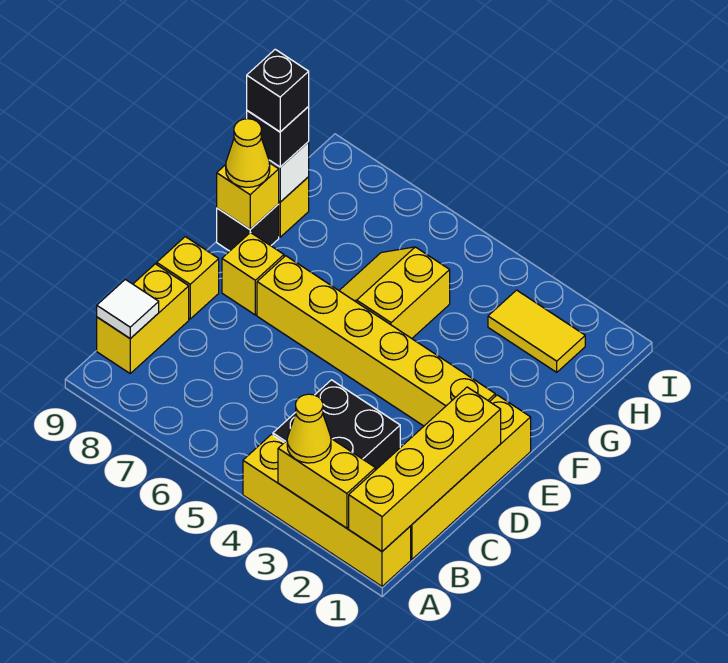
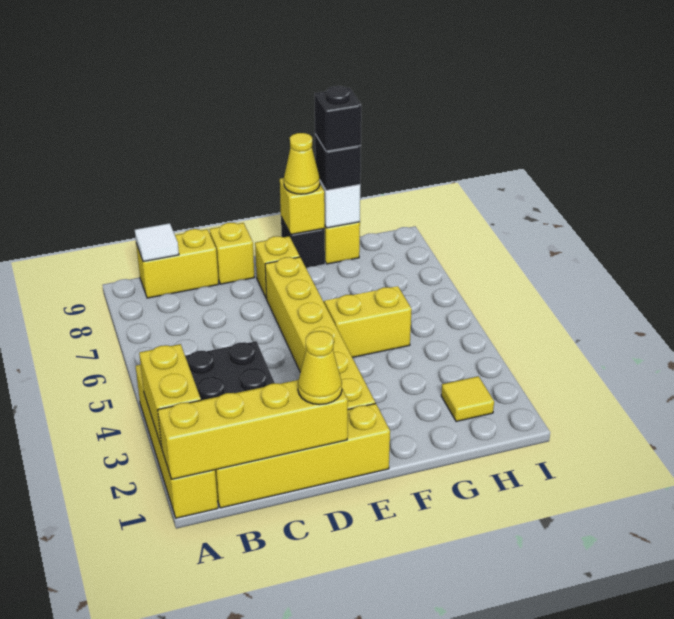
yellow cone A3 level 3 -> yellow cone D1 level 3
yellow tile H2:H3 level 1 -> yellow tile H2 level 1

